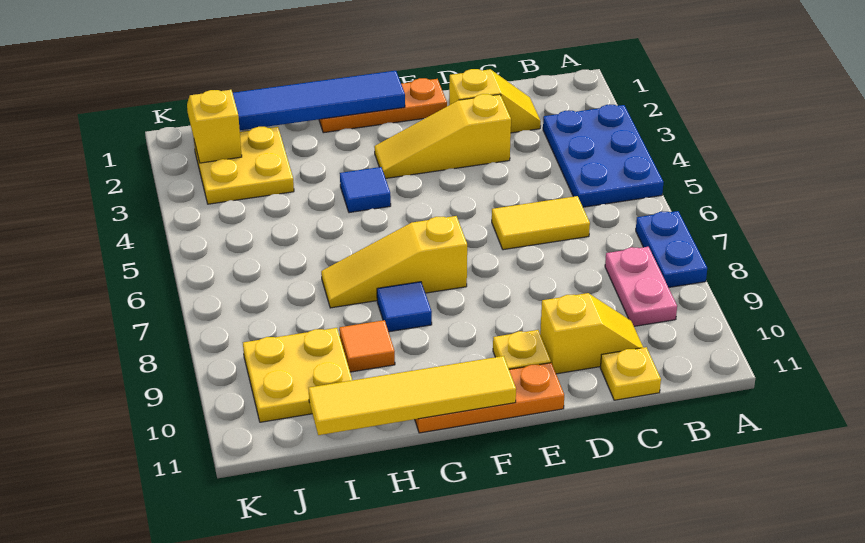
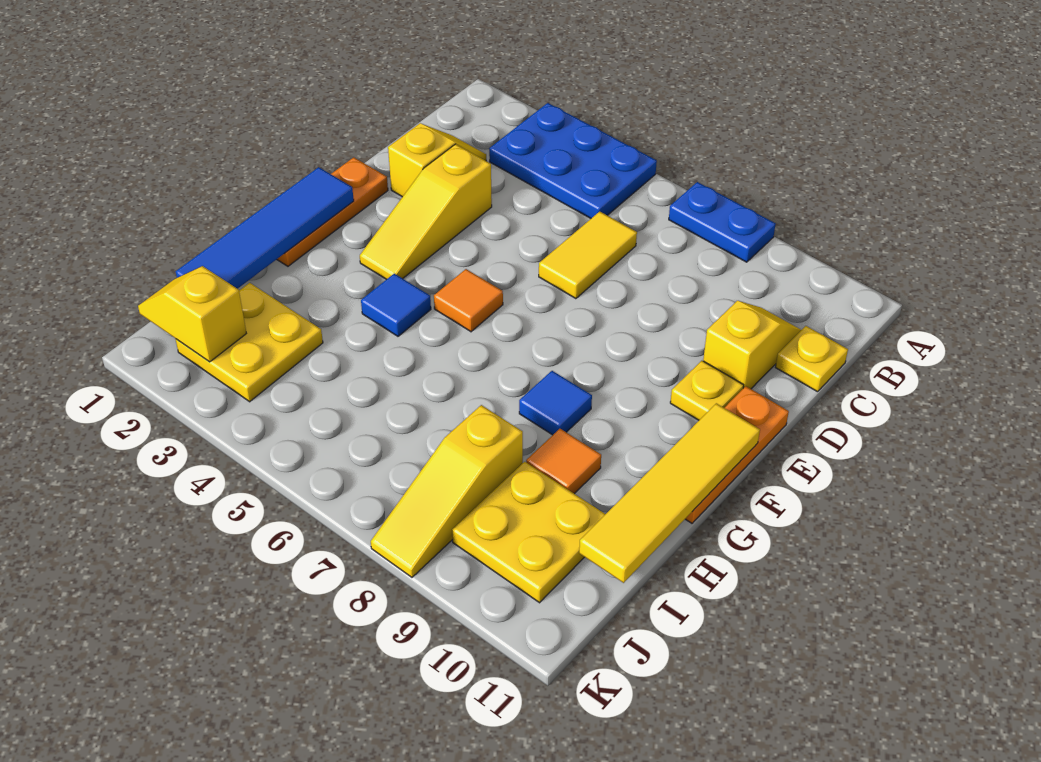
pink plate B8:B9 level 1 -> none
none -> orange tile F5 level 1
yellow slope F7:H7 level 1 top F -> yellow slope I8:K8 level 1 top I

